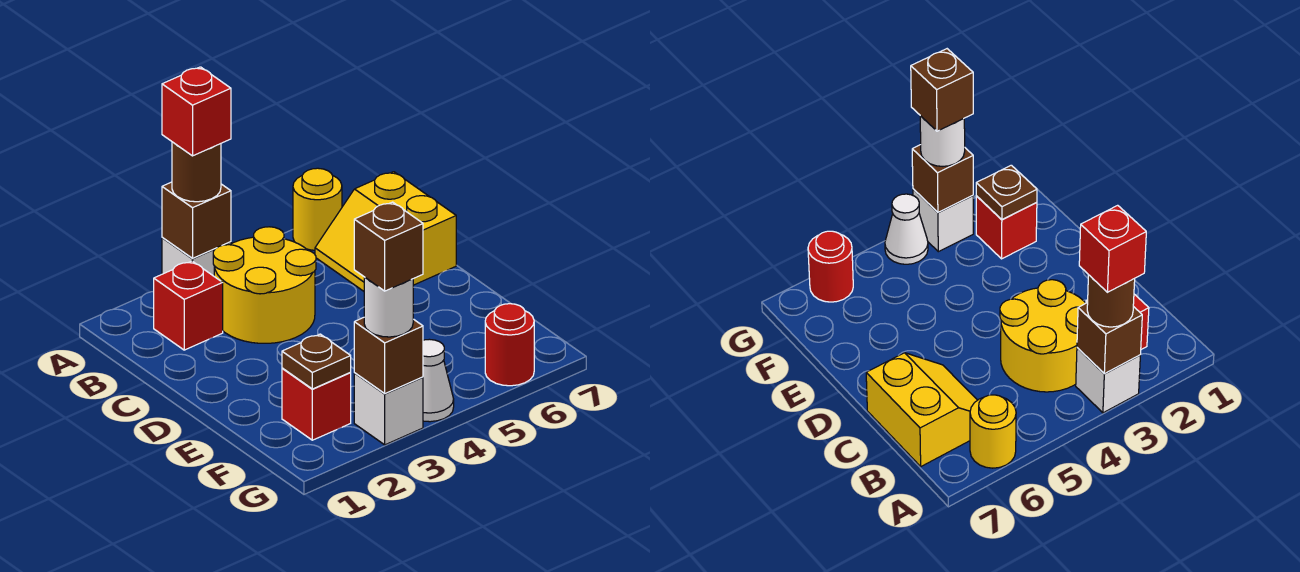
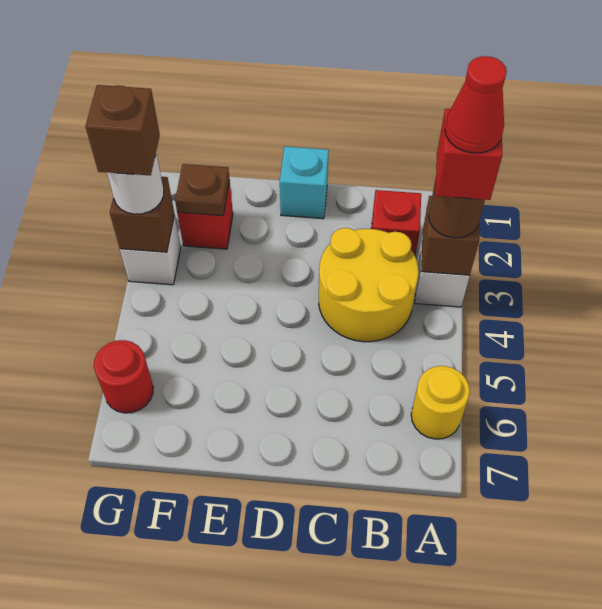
none -> red cone A3 level 5
yellow slope B6:C7 level 1 top 7 -> none
none -> cyan brick D1 level 1
white cone G4 level 1 -> none

